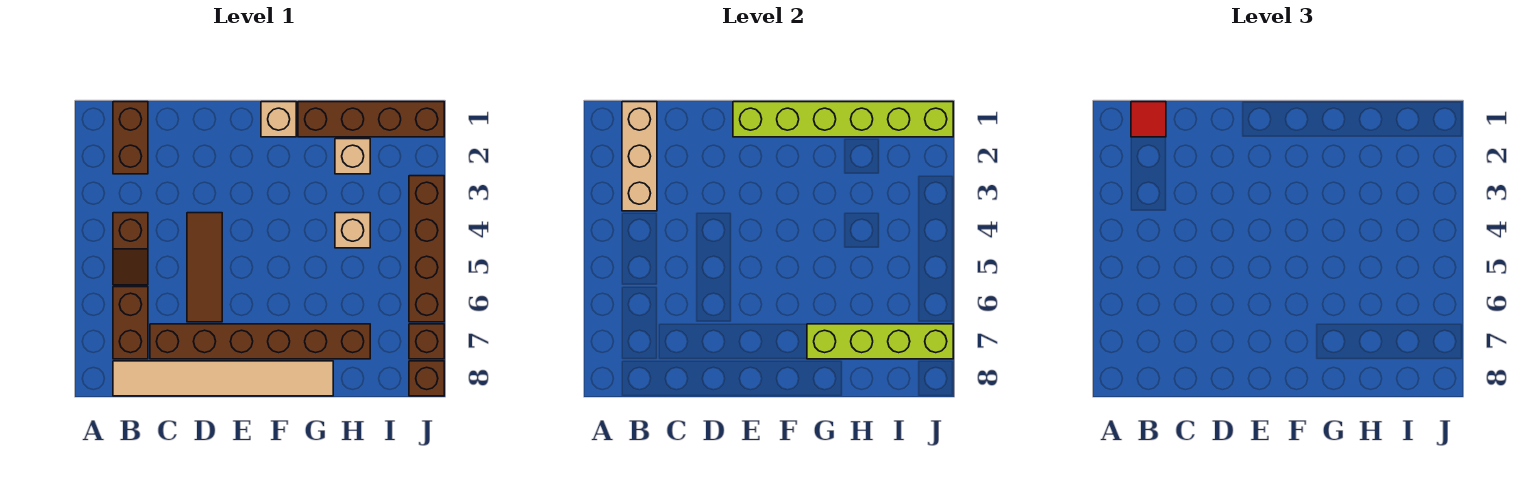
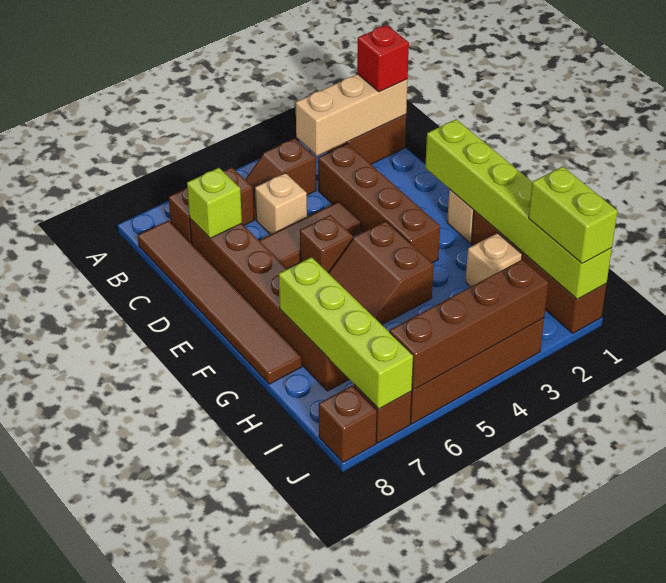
red tile B1 level 3 -> red brick B1 level 3
tan tile B8:G8 level 1 -> brown tile B8:G8 level 1
none -> brown brick C3:F3 level 1
none -> lime brick C7 level 2
none -> brown brick E5 level 1
none -> brown slope F4:G5 level 1 top 4
tan brick H4 level 1 -> tan brick C5 level 1
none -> lime brick I1:J1 level 3
none -> brown brick J3:J6 level 2

